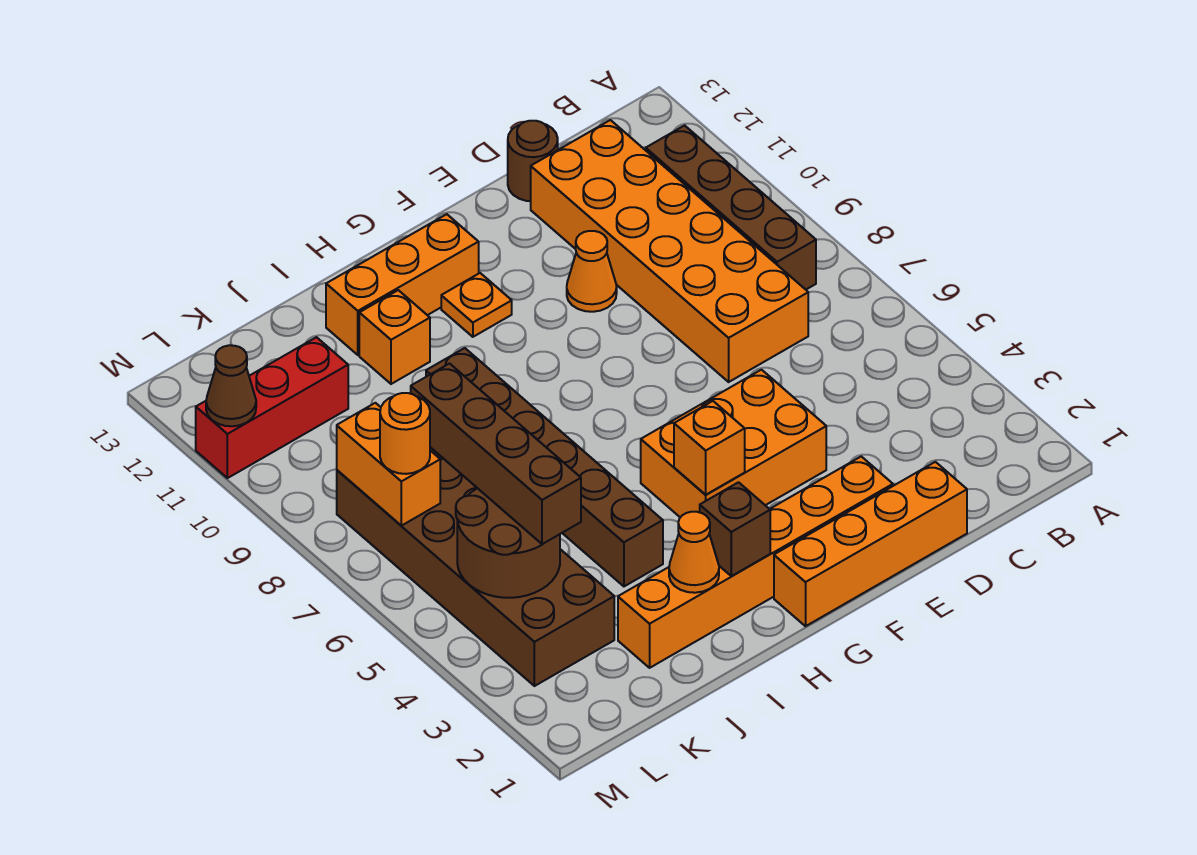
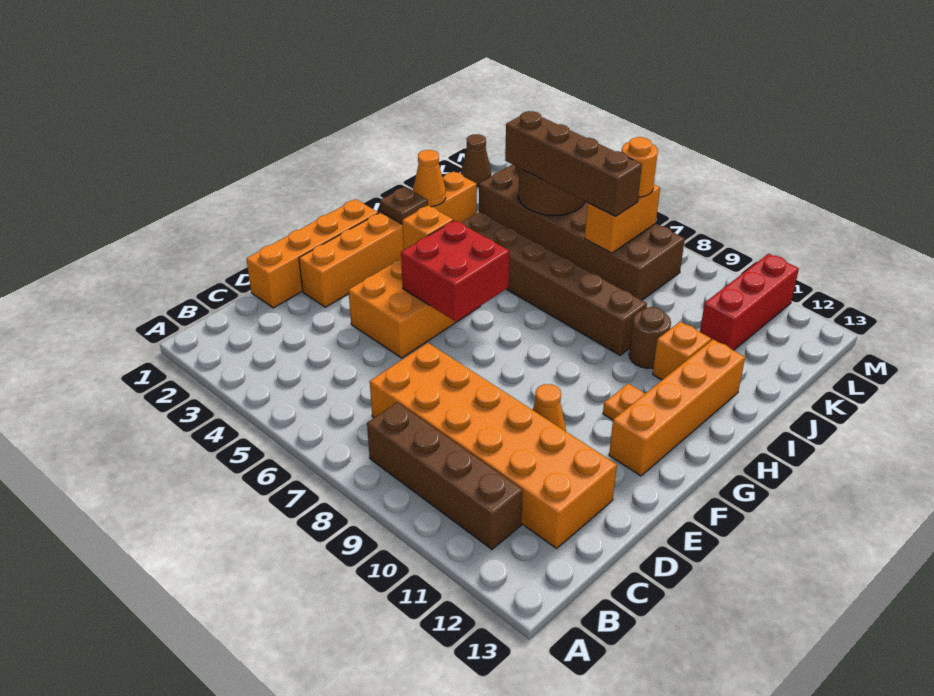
brown round brick D13 level 1 -> brown round brick I10 level 1
none -> red brick F5:G6 level 2
orange brick G12:I12 level 1 -> orange brick F12:I12 level 1
brown brick H2 level 2 -> brown plate H2 level 2
orange brick L7:L8 level 2 -> orange brick K7:L7 level 2
brown cone M11 level 2 -> brown cone L1 level 1

